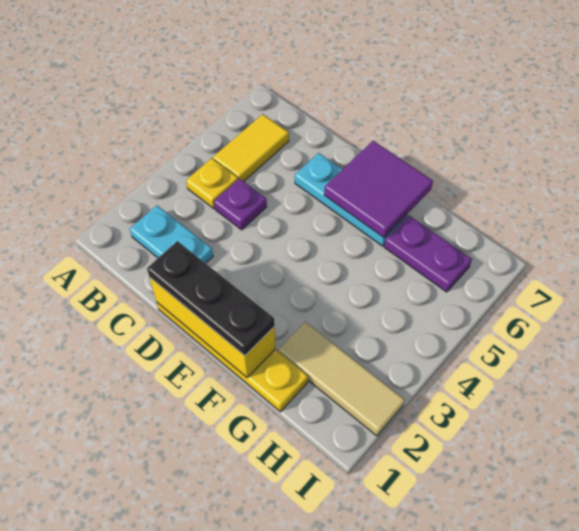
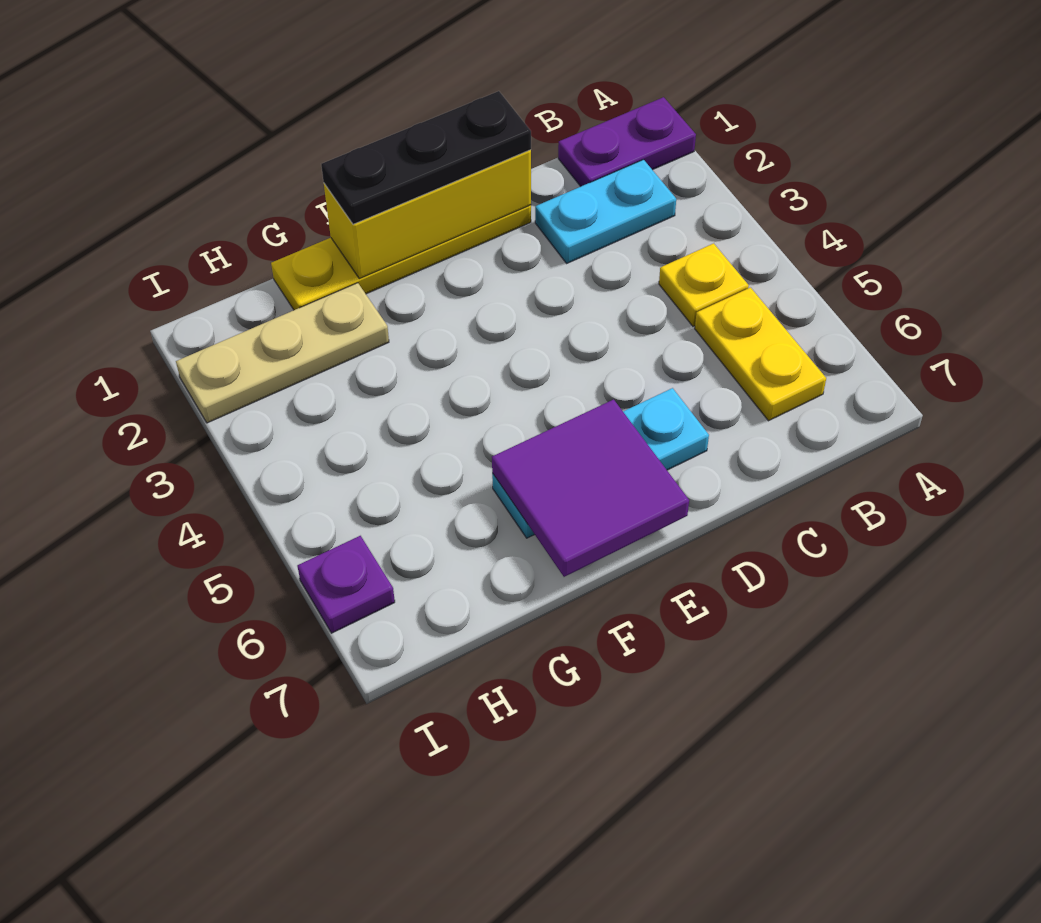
yellow tile B5:B6 level 1 -> yellow plate B5:B6 level 1
purple plate C4 level 1 -> purple plate I6 level 1
tan tile G2:I2 level 1 -> tan plate G2:I2 level 1
purple plate G6:H6 level 1 -> purple plate A1:B1 level 1

